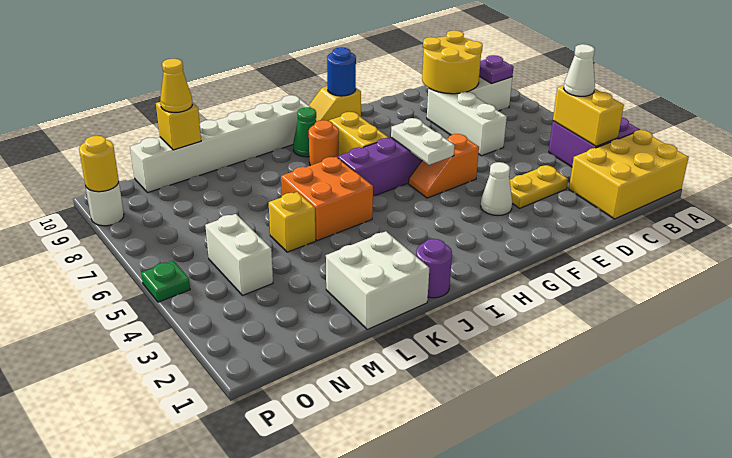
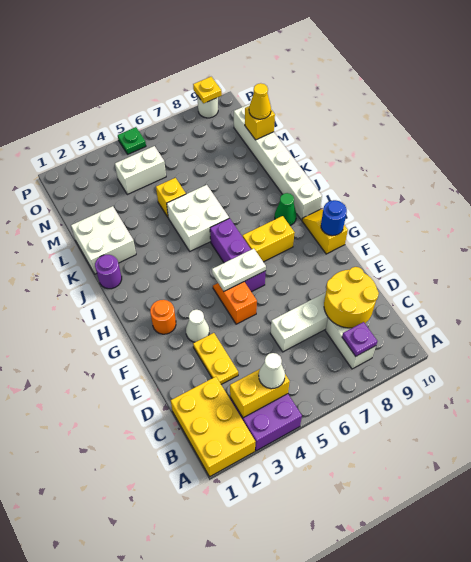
orange round brick I8 level 1 -> orange round brick G2 level 1
orange brick J5:K6 level 1 -> white brick J5:K6 level 1
yellow round brick P9 level 2 -> yellow plate P9 level 2

